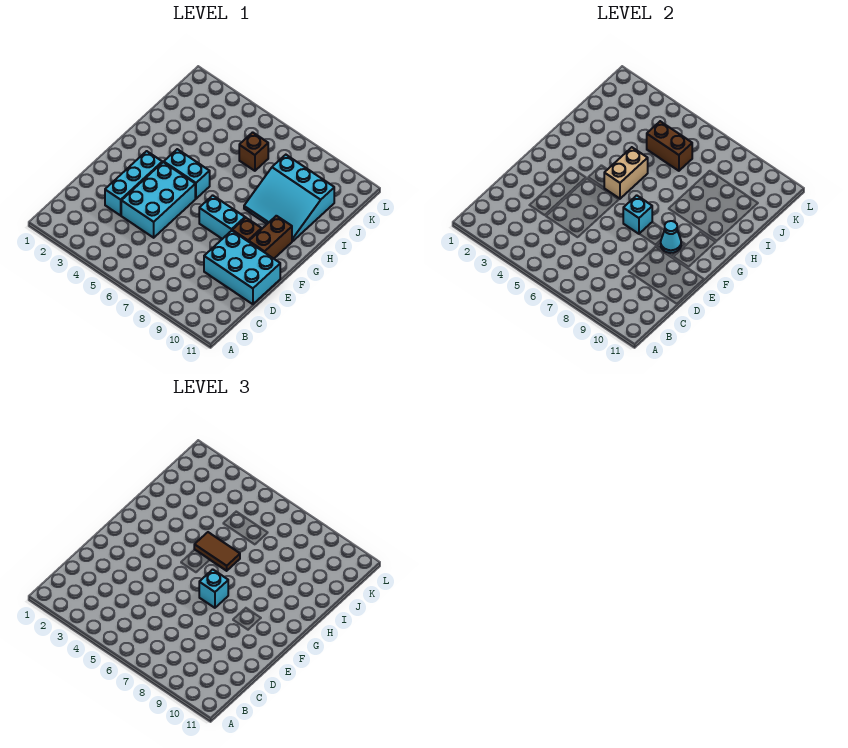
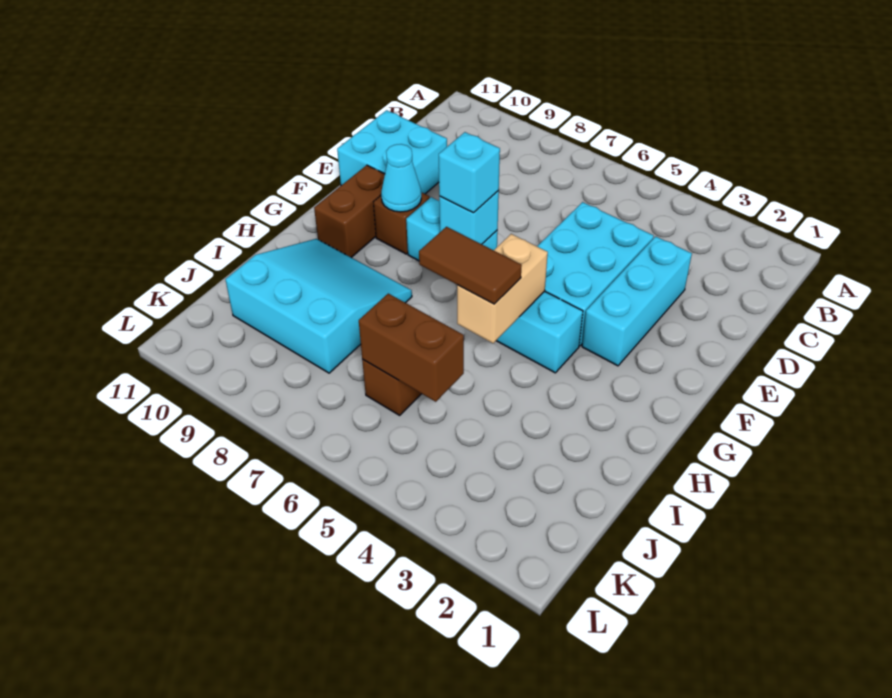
cyan brick D9:E11 level 1 -> cyan brick D10:E11 level 1

